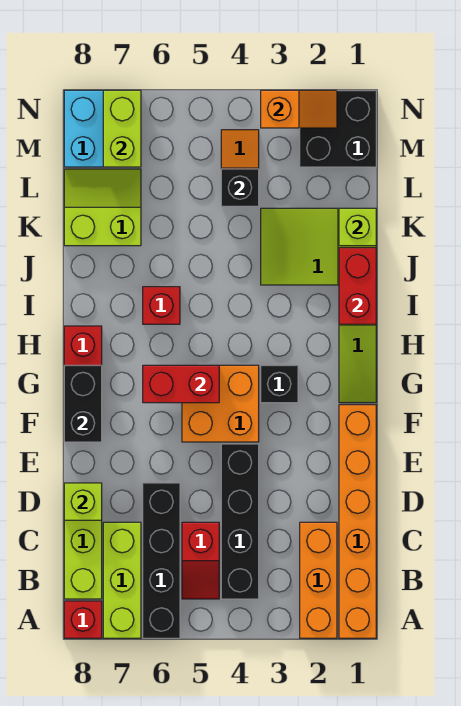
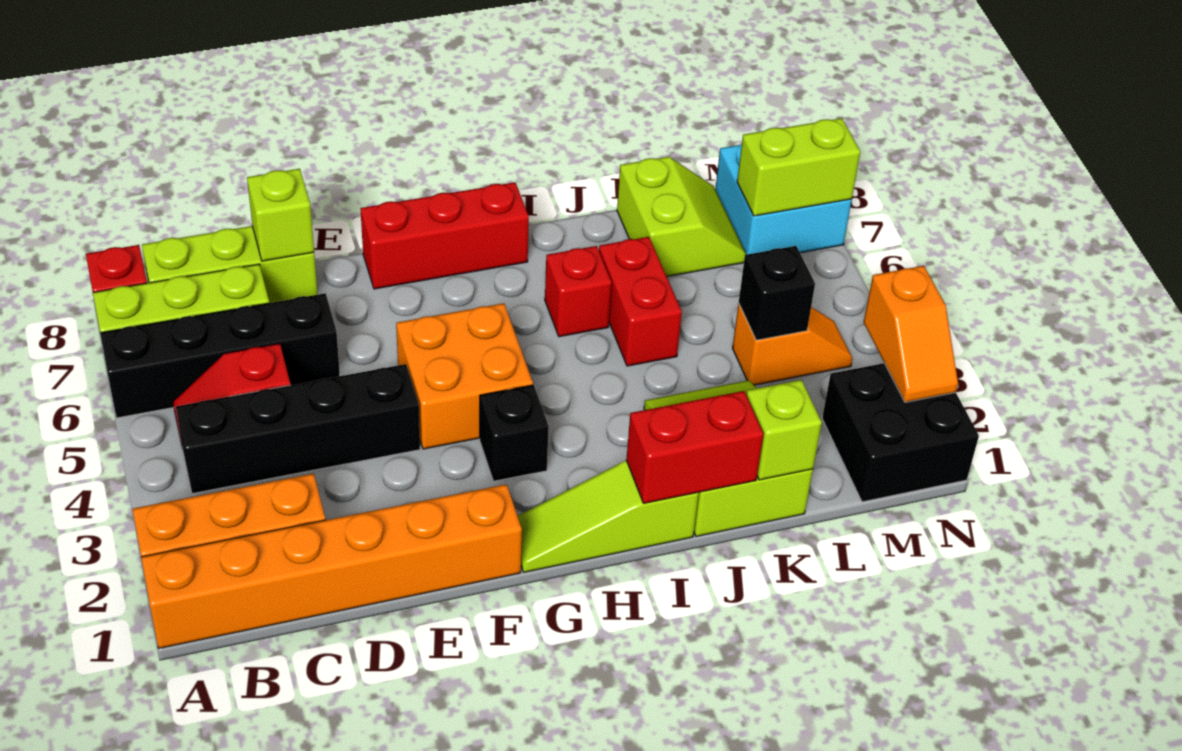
black brick F8:G8 level 2 -> none
red brick G5:G6 level 2 -> red brick J5:J6 level 1

